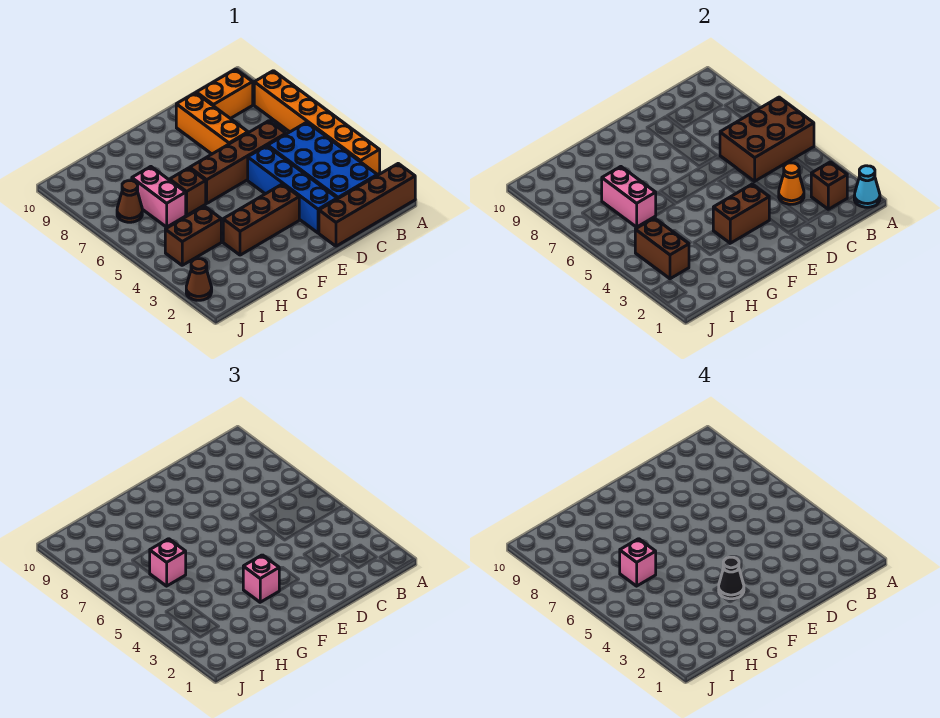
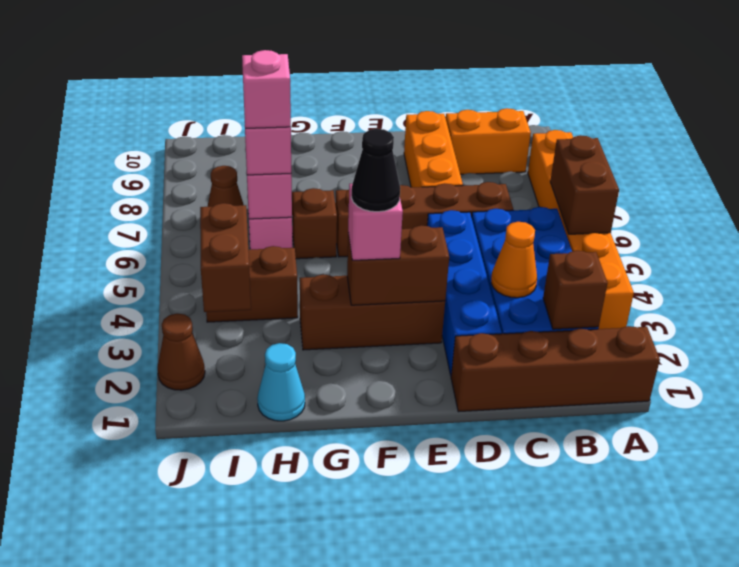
cyan cone A1 level 2 -> cyan cone H1 level 1
brown brick A5:C6 level 2 -> brown brick A5:A6 level 2

